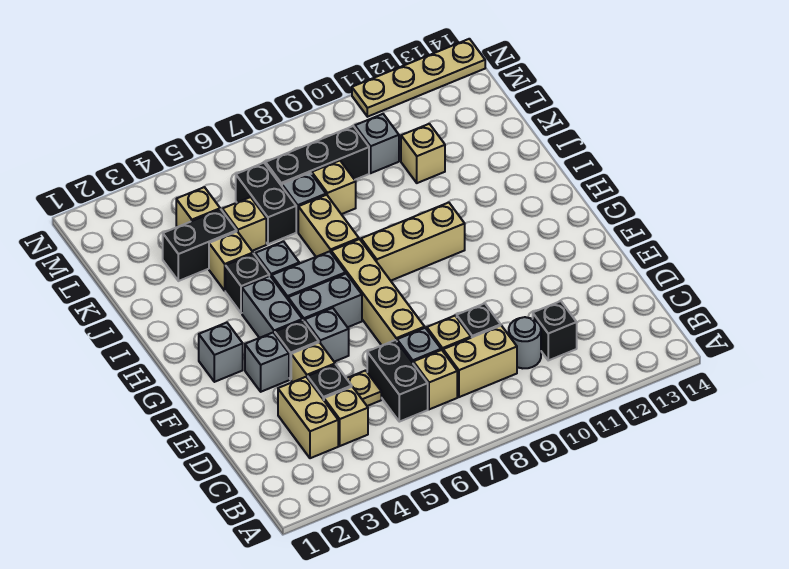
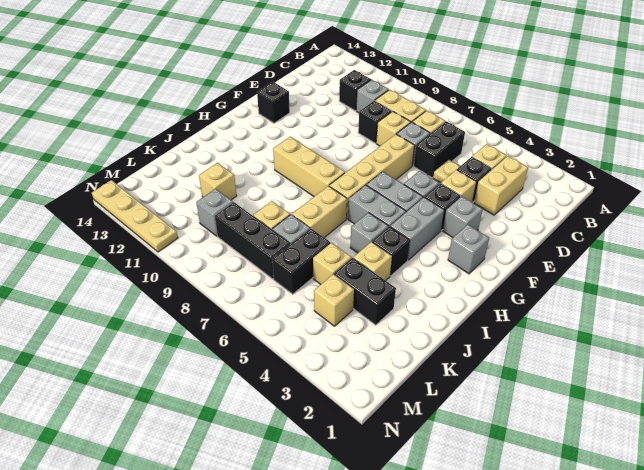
grey round brick C10 level 1 -> grey brick C10 level 1
none -> black brick F13 level 1

